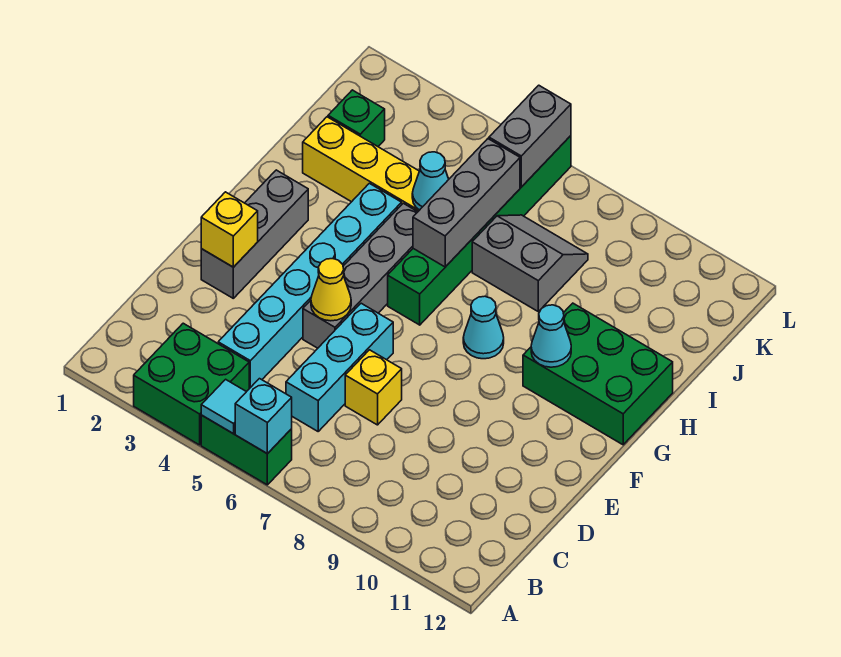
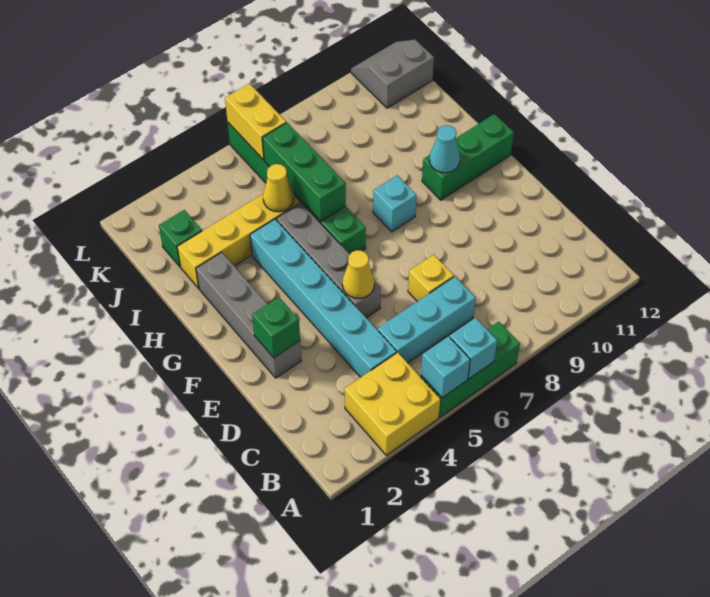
green brick A3:B4 level 1 -> yellow brick A3:B4 level 1
green brick A5:A6 level 1 -> green brick A5:A7 level 1
cyan tile A5 level 2 -> cyan brick A5 level 2
cyan brick C6:E6 level 1 -> cyan brick C5:C7 level 1
grey brick E2:G2 level 1 -> grey brick E2:H2 level 1
yellow brick E2 level 2 -> green brick E2 level 2
cyan cone G8 level 1 -> cyan brick G8 level 1
green brick G10:H12 level 1 -> green brick G10:G12 level 1
grey brick H6:J6 level 2 -> green brick H6:J6 level 2
cyan cone I5 level 2 -> yellow cone I5 level 2
grey slope I7:J8 level 1 top I -> grey slope K11:L12 level 1 top K
grey brick K6:L6 level 2 -> yellow brick K6:L6 level 2

